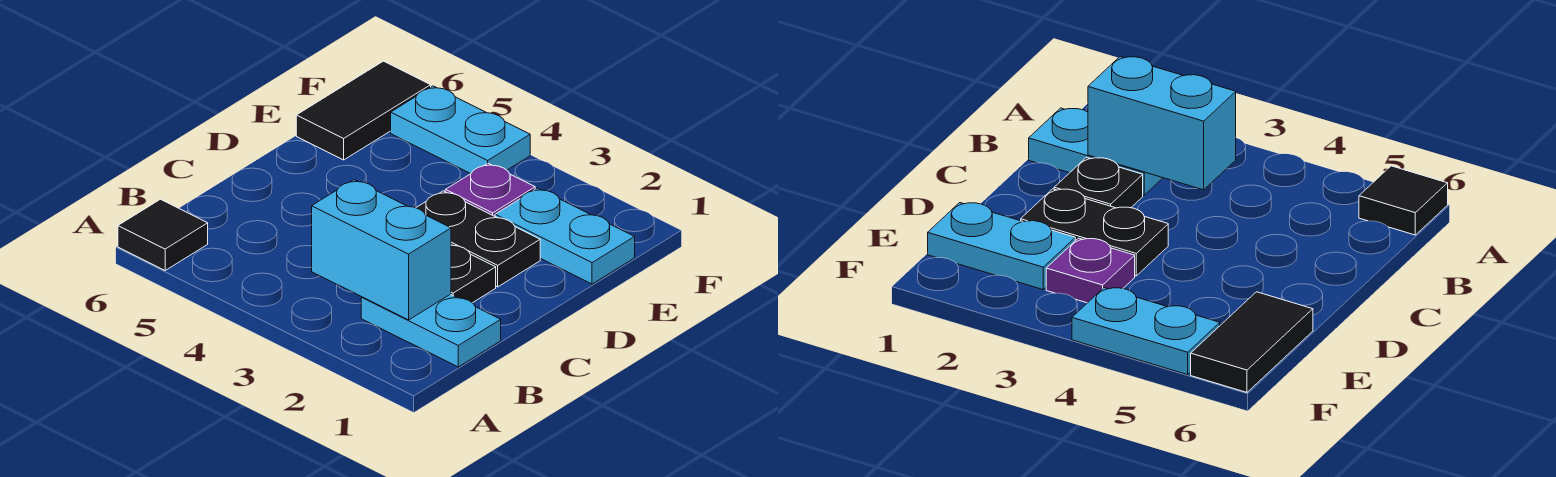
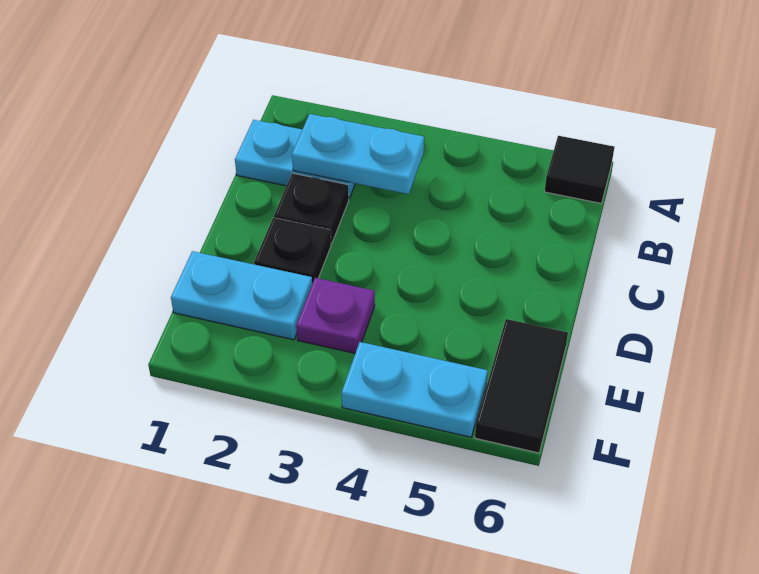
cyan brick B2:B3 level 2 -> cyan plate B2:B3 level 2
black plate D2:D3 level 1 -> black plate D2 level 1

